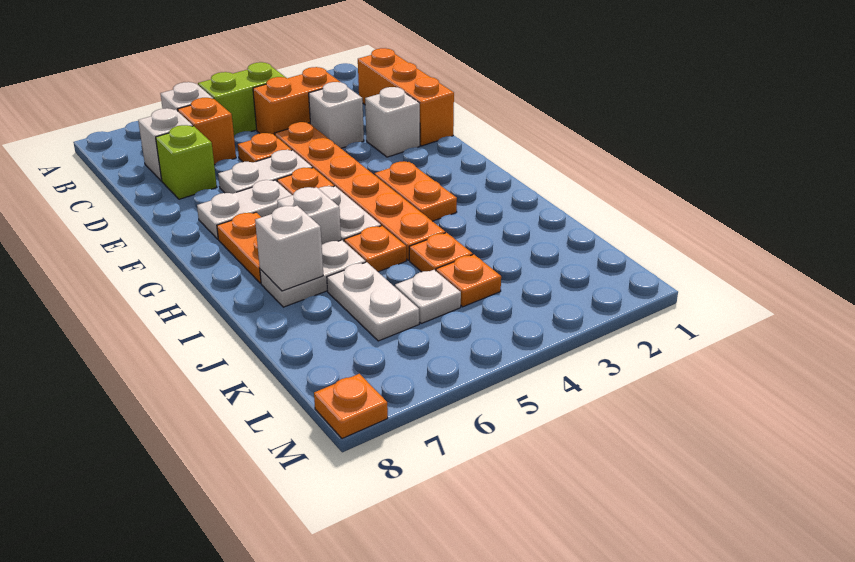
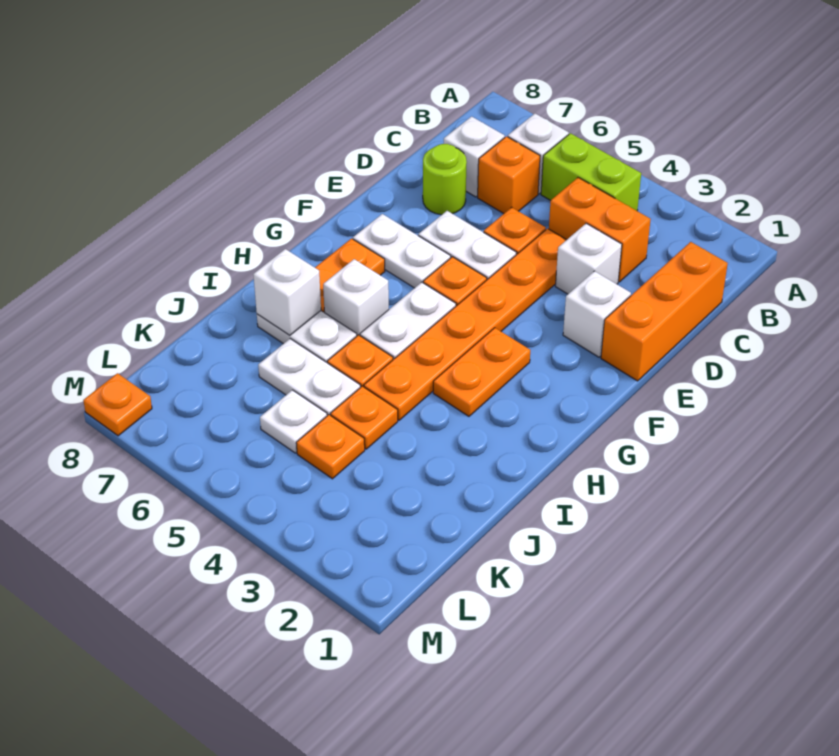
lime brick D7 level 1 -> lime round brick D7 level 1
white plate J6:K6 level 1 -> white plate J5:J6 level 1

